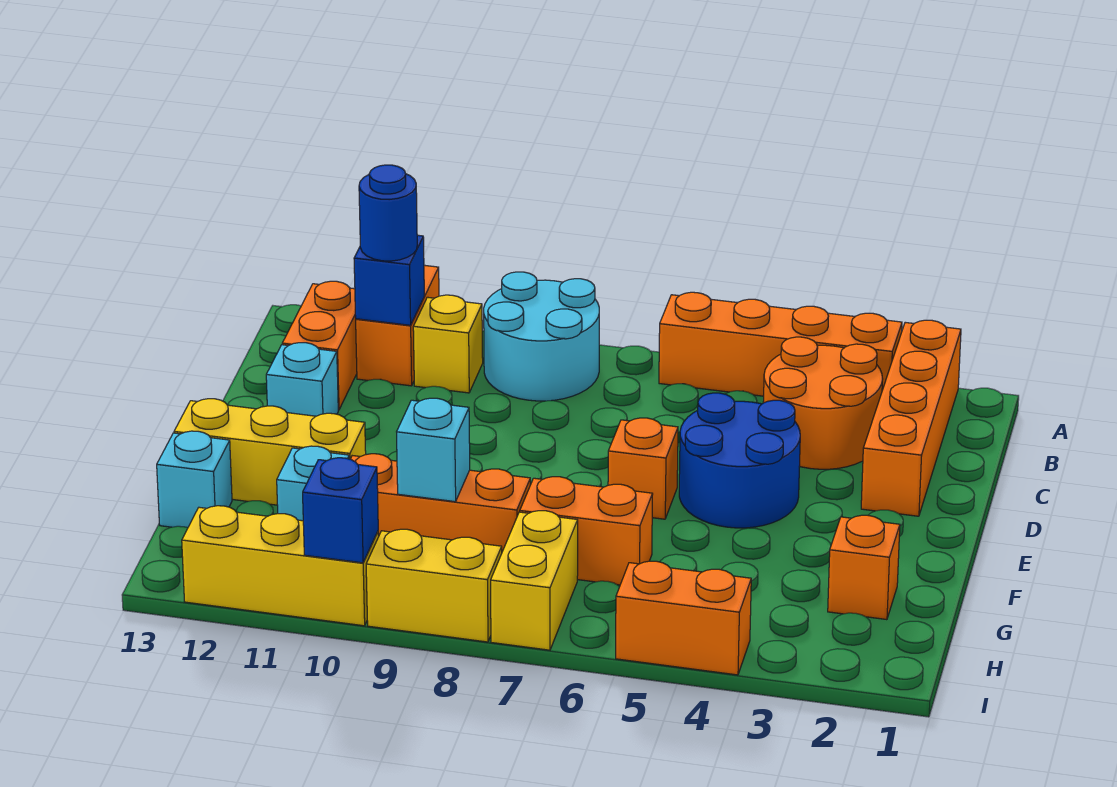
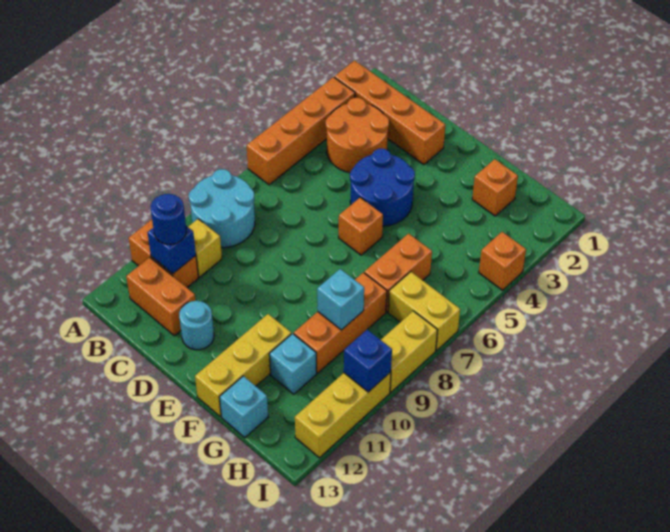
cyan brick D12 level 1 -> cyan round brick D12 level 1
orange brick I4:I5 level 1 -> orange brick I4 level 1

